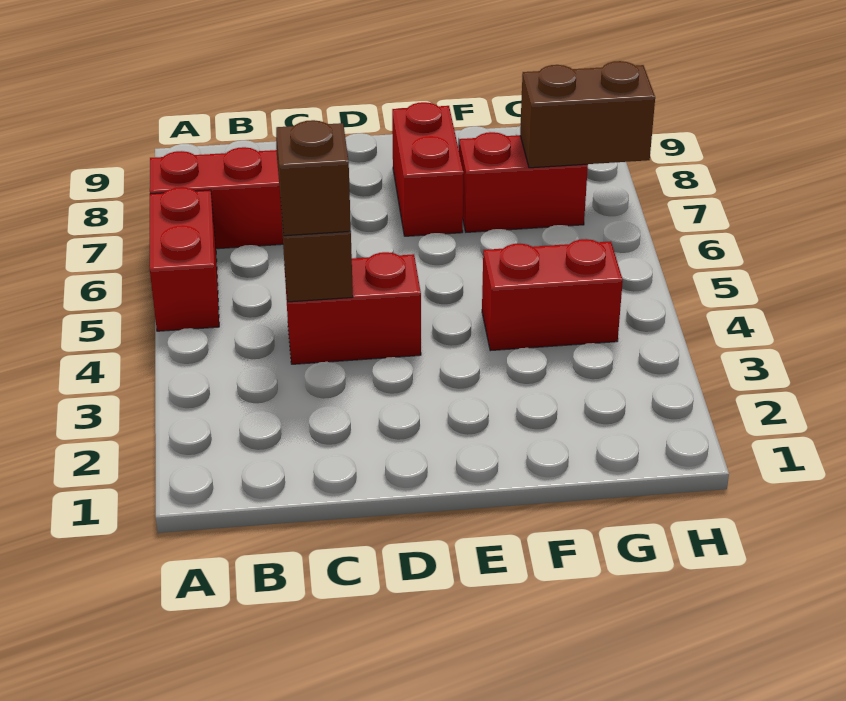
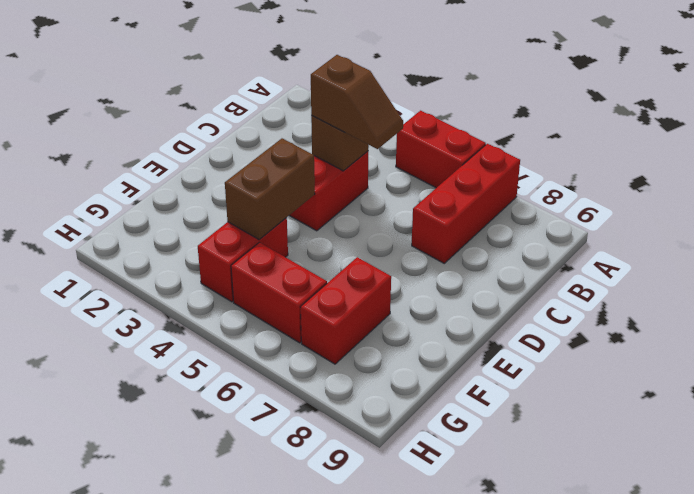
red brick E7:E8 level 1 -> red brick G5:G6 level 1
brown brick G7:H7 level 2 -> brown brick E4:F4 level 2

